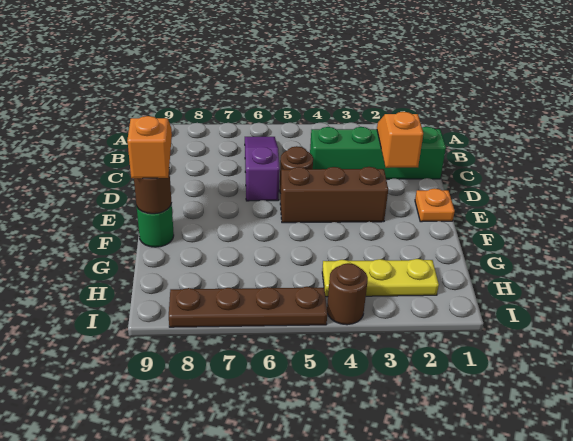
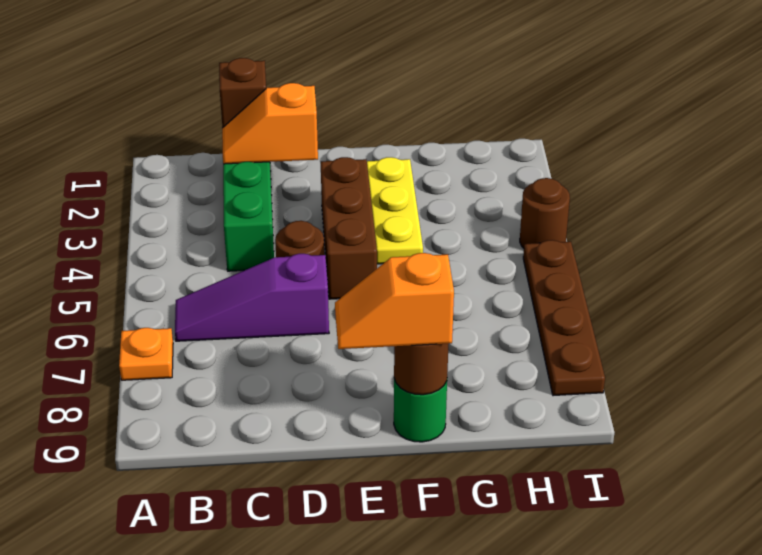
none -> brown brick C1 level 2
orange plate E1 level 1 -> orange plate A7 level 1
yellow plate H2:H4 level 1 -> yellow plate F2:F4 level 1

